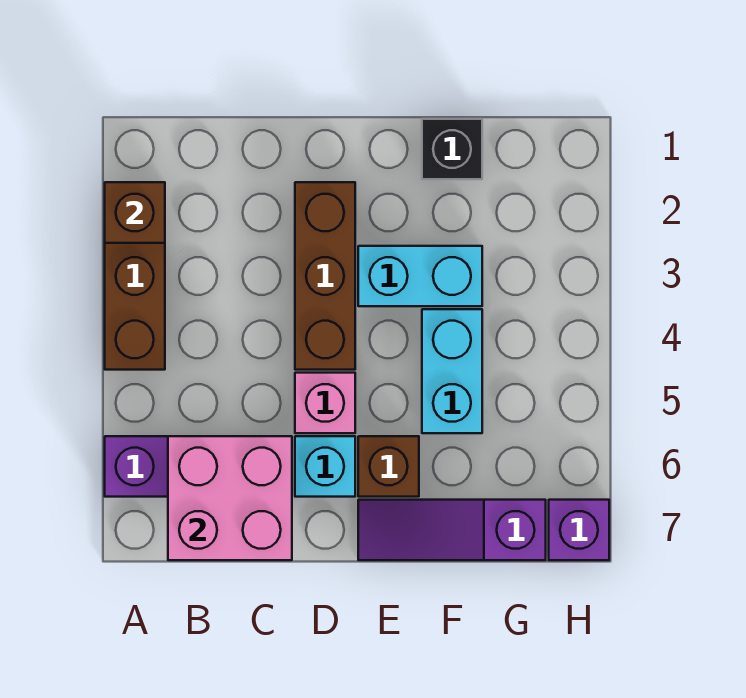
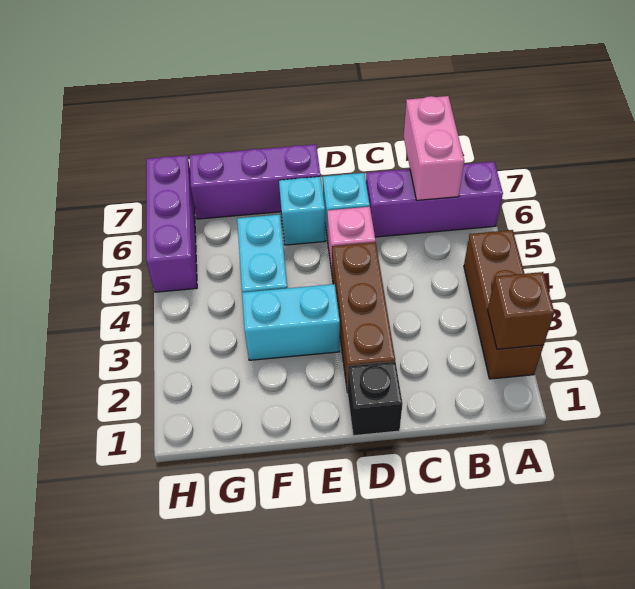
pink brick B6:C7 level 2 -> pink brick B6:B7 level 2
brown brick E6 level 1 -> cyan brick E6 level 1
purple slope E7:G7 level 1 top G -> purple brick E7:G7 level 1
black brick F1 level 1 -> black brick D1 level 1
purple brick H7 level 1 -> purple brick H5:H7 level 1

